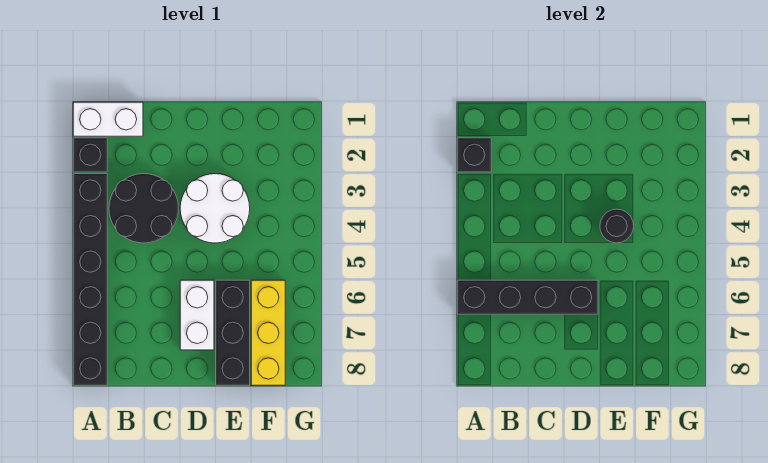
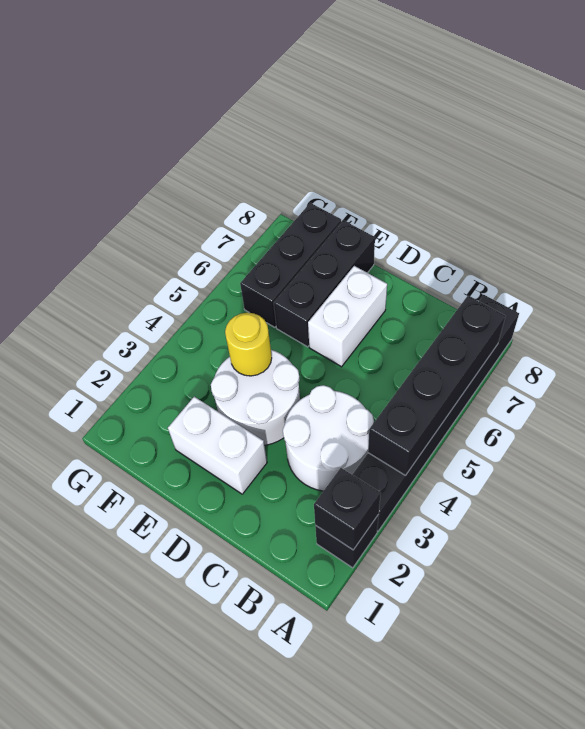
white brick A1:B1 level 1 -> white brick D2:E2 level 1
black brick A6:D6 level 2 -> black brick A4:A7 level 2
black round brick B3:C4 level 1 -> white round brick B3:C4 level 1
black round brick E4 level 2 -> yellow round brick E4 level 2
yellow brick F6:F8 level 1 -> black brick F6:F8 level 1

